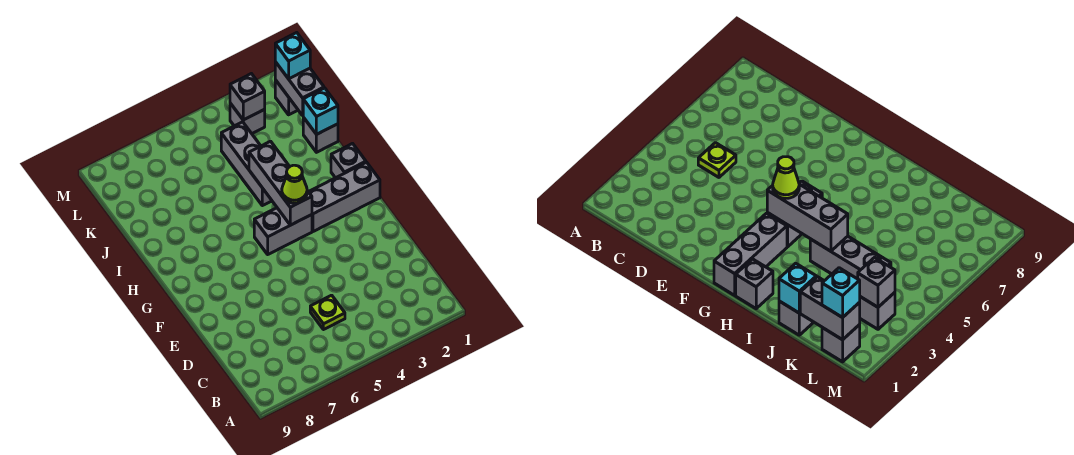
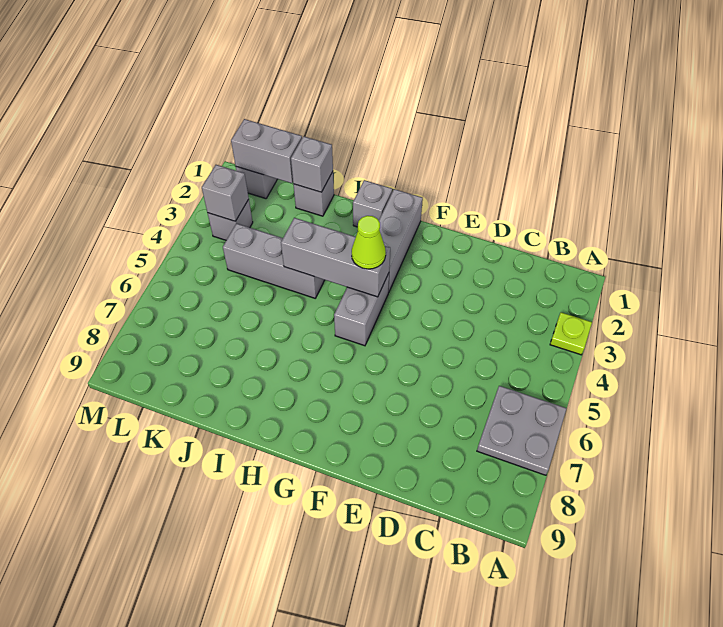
none -> grey plate A6:B7 level 1
lime plate C5 level 1 -> lime plate A3 level 1
cyan brick J1 level 2 -> grey brick J1 level 2
cyan brick L1 level 3 -> none

